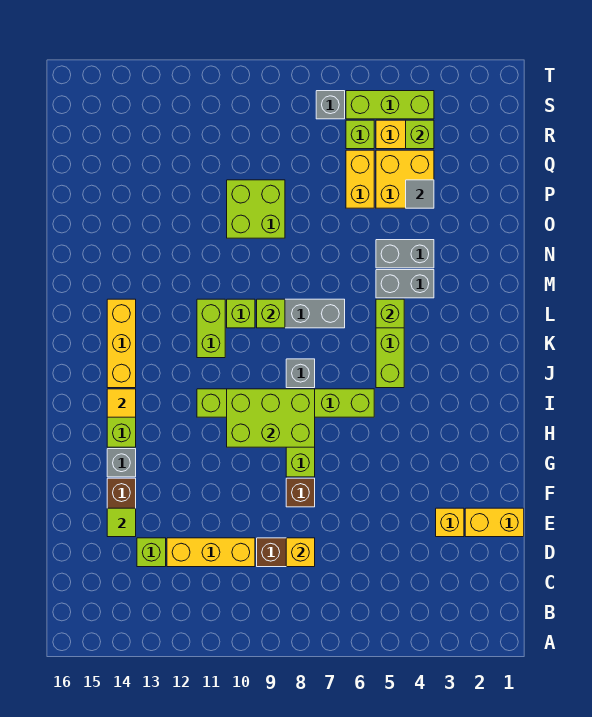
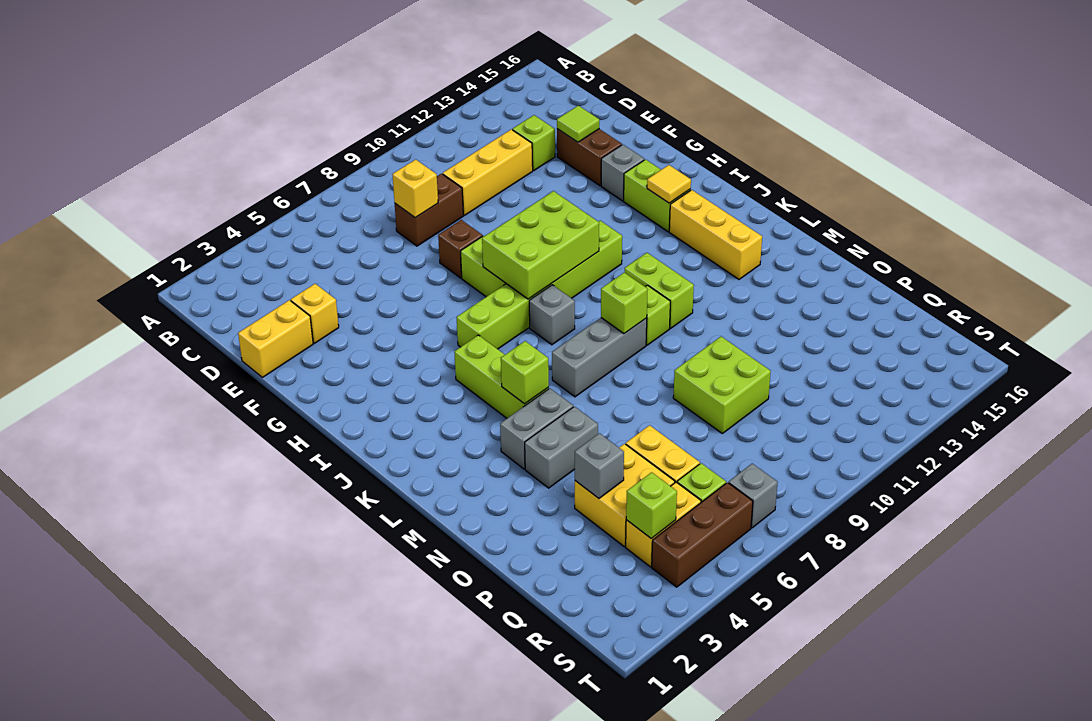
grey tile P4 level 2 -> grey brick P4 level 2
lime brick S4:S6 level 1 -> brown brick S4:S6 level 1

